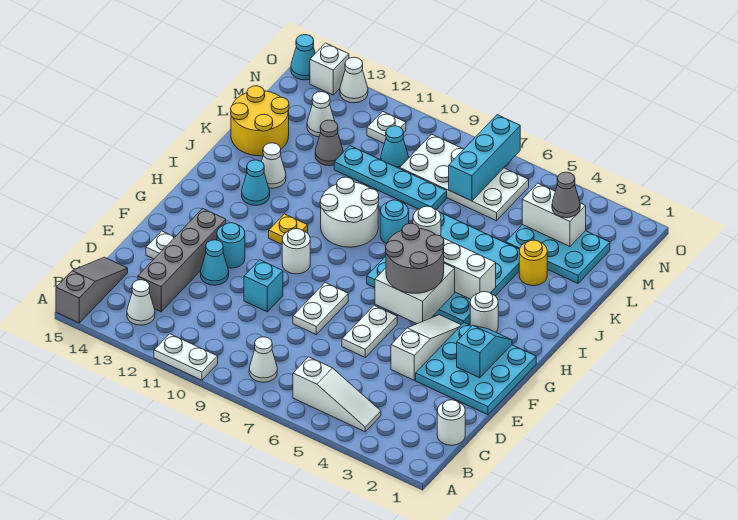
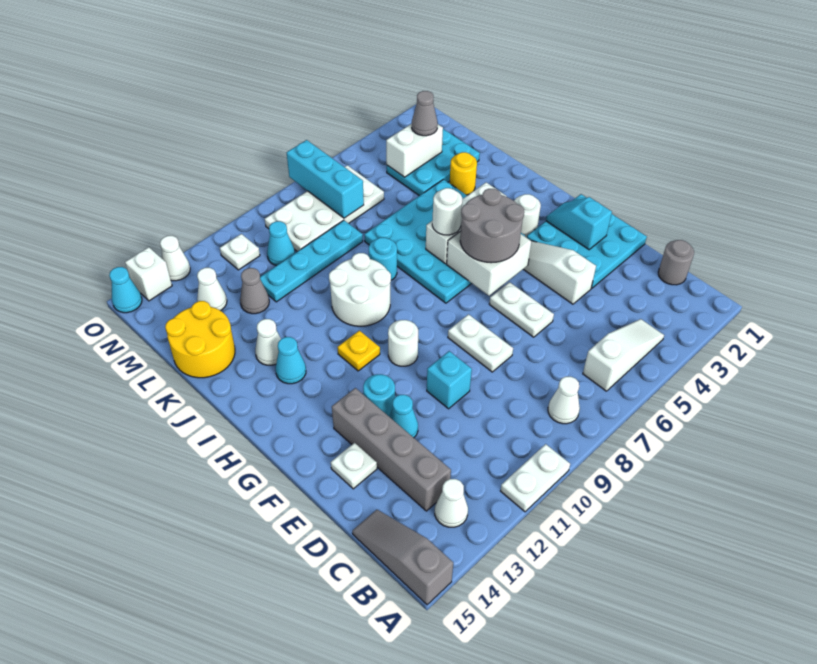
white round brick C1 level 1 -> grey round brick C1 level 1

